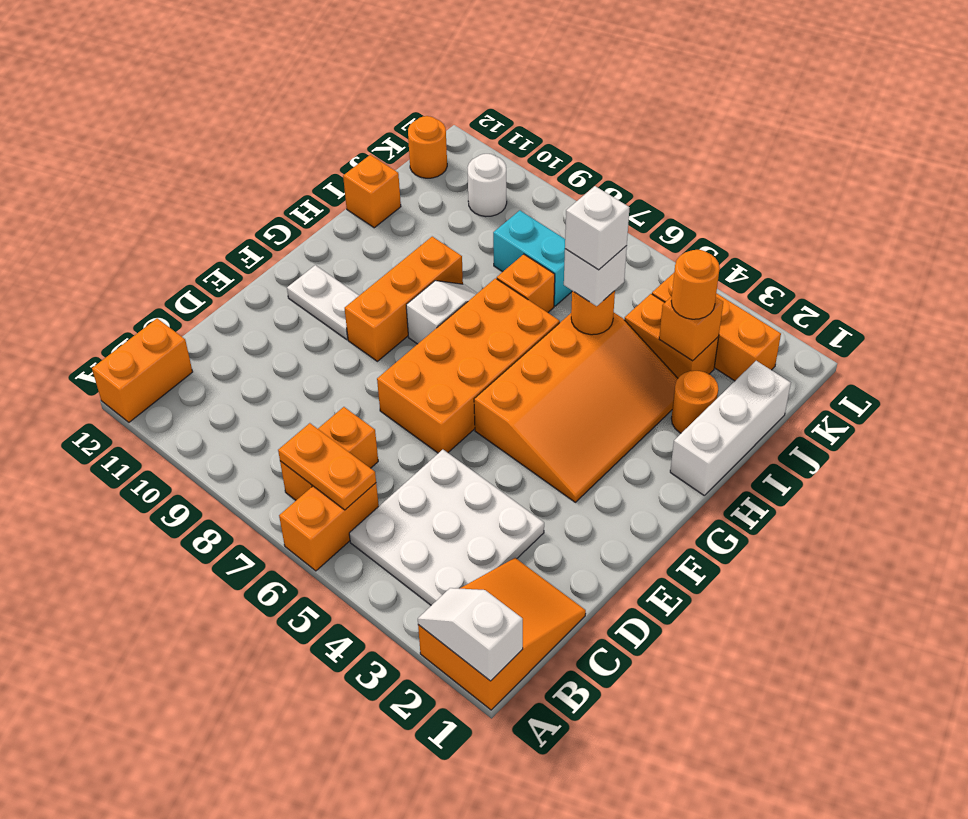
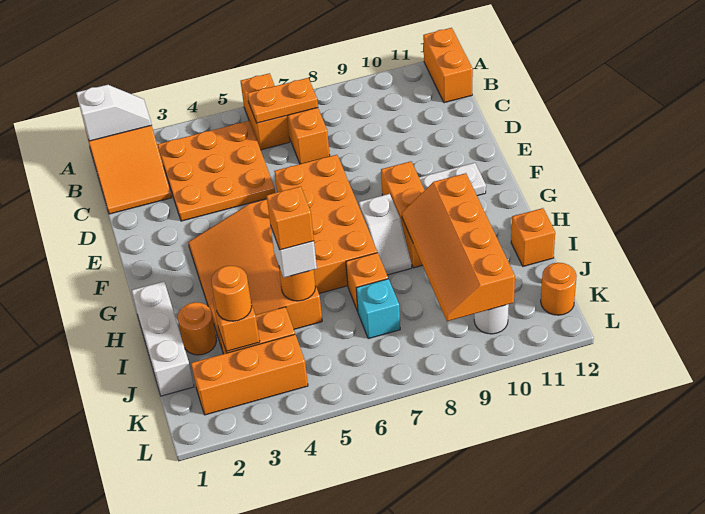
white plate B3:D5 level 1 -> orange plate B3:D5 level 1
none -> orange slope H9:K10 level 2 top 10
white brick I5 level 4 -> orange brick I5 level 4
cyan brick J7:J8 level 1 -> cyan brick J7 level 1

